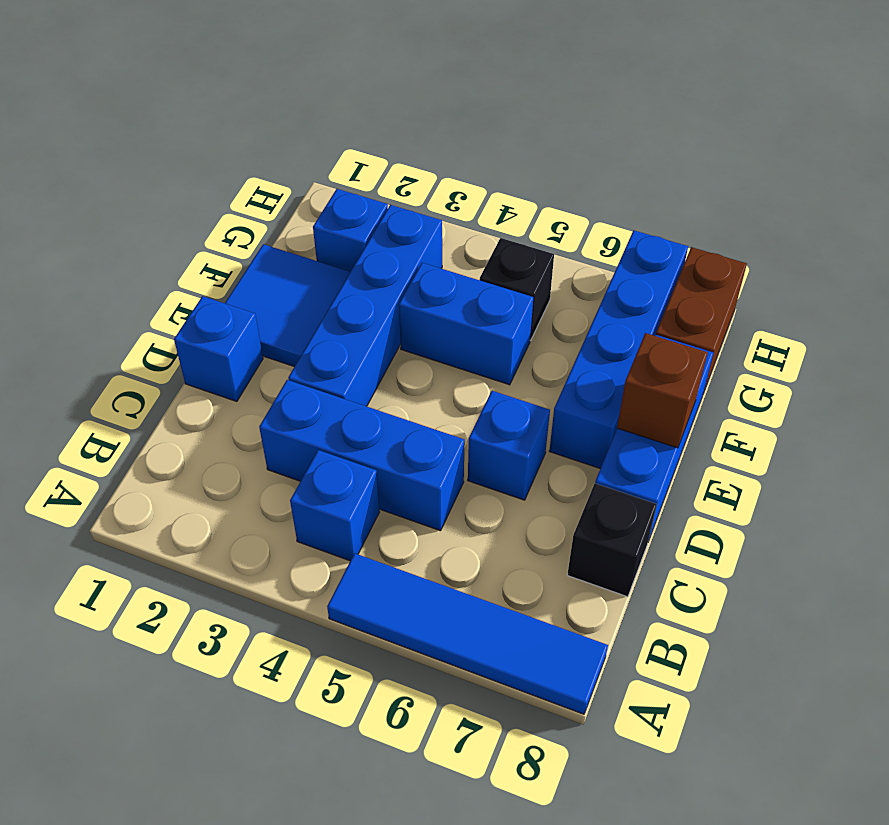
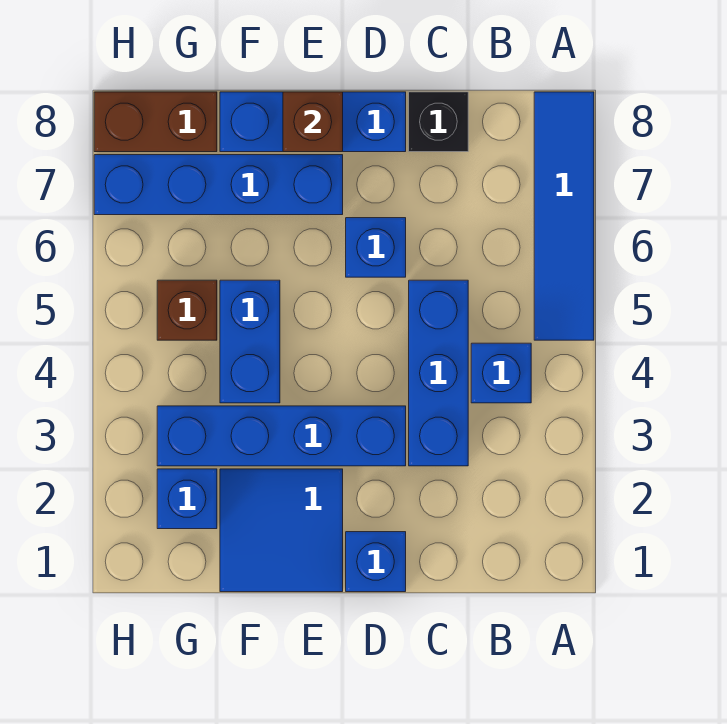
black brick G5 level 1 -> brown brick G5 level 1

